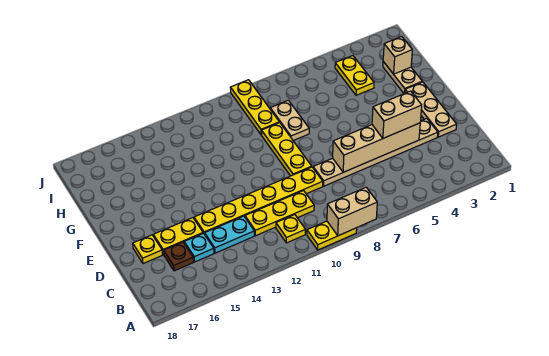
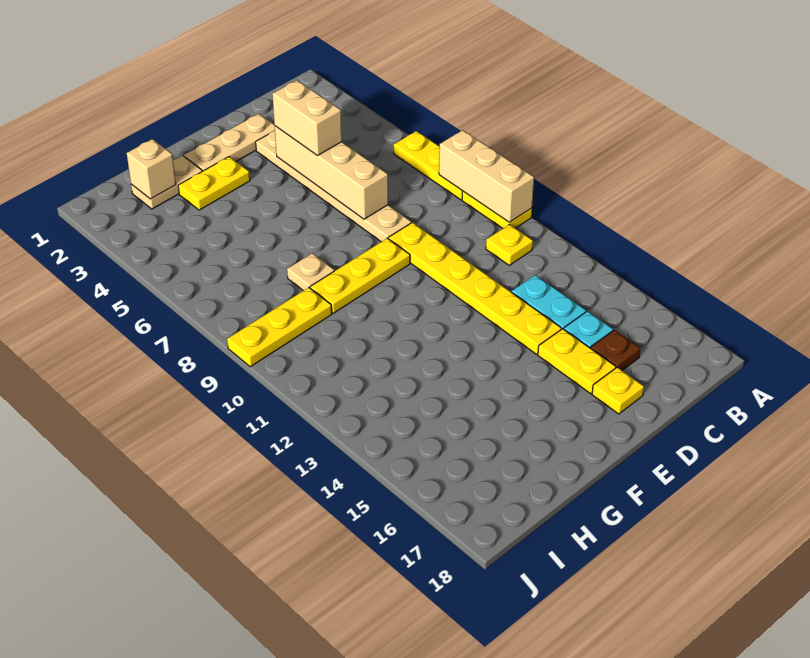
tan brick A8:A9 level 2 -> tan brick A8:A10 level 2
yellow plate C10:C12 level 1 -> yellow plate A6:A8 level 1
tan plate G8:H8 level 1 -> tan plate G8 level 1
yellow plate H4:I4 level 1 -> yellow plate F3:G3 level 1

